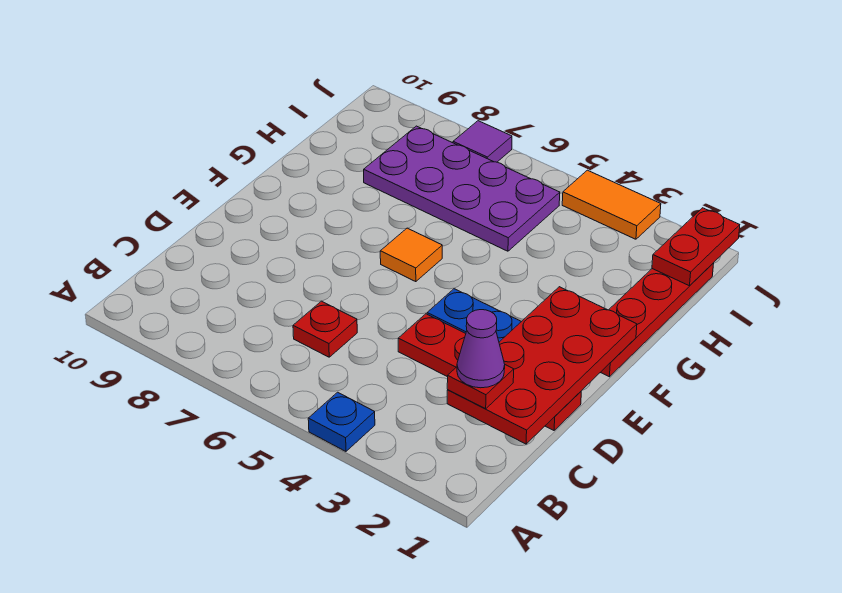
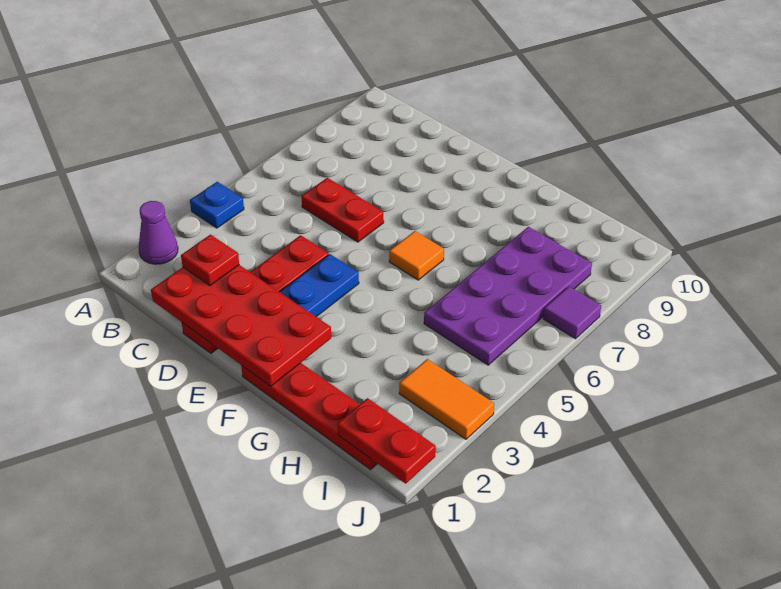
purple cone C2 level 4 -> purple cone A2 level 1
red plate C6 level 1 -> red plate C6:D6 level 1
orange tile J3:J4 level 1 -> orange tile I3:J3 level 1

